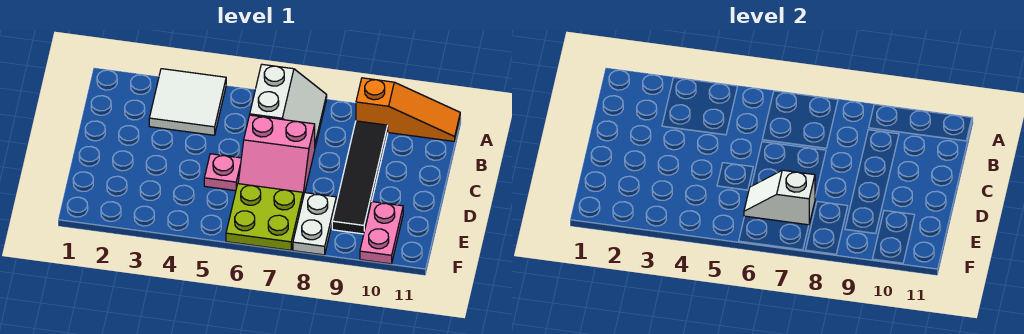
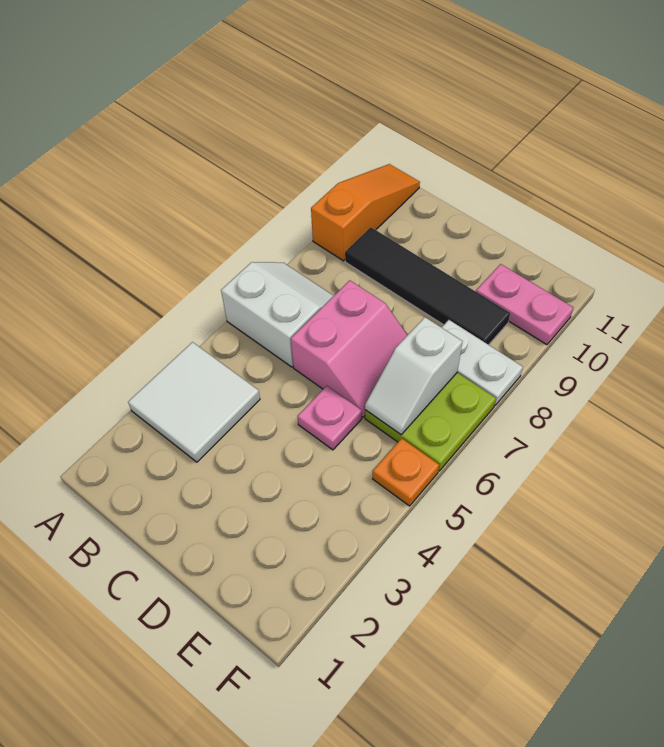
none -> orange plate F5 level 1

